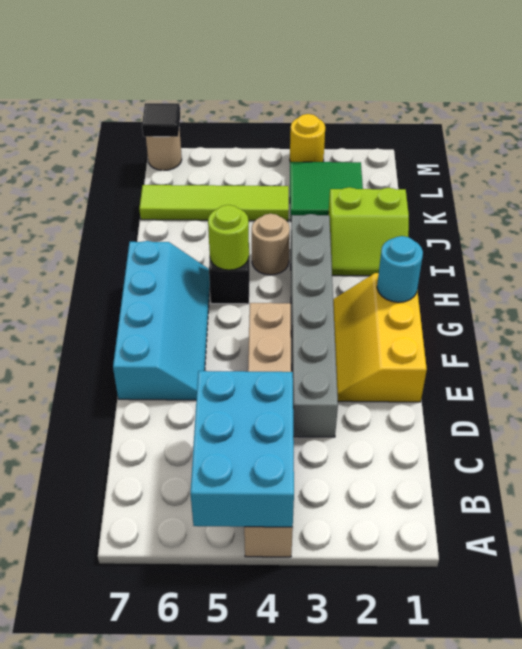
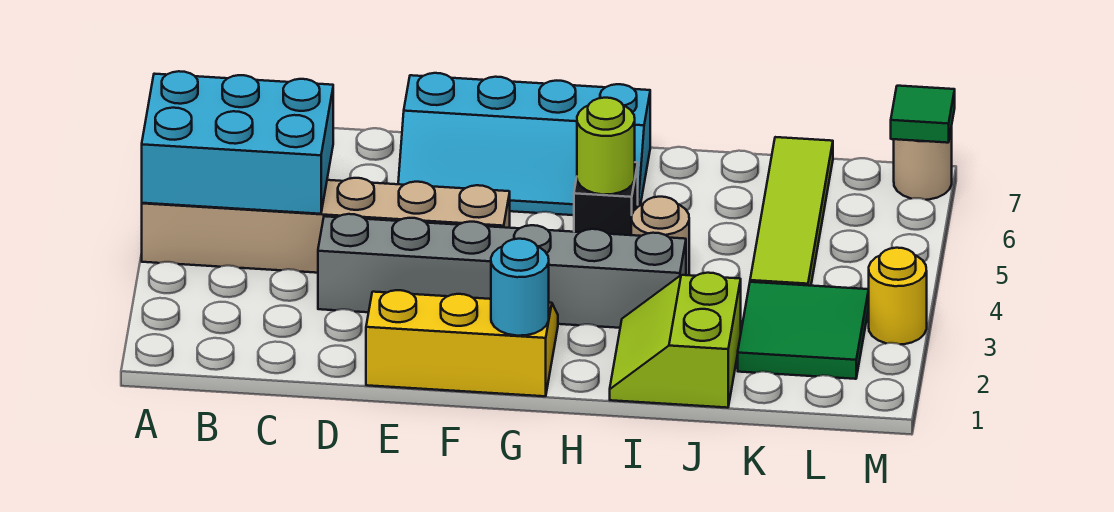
black tile M7 level 2 -> green tile M7 level 2

